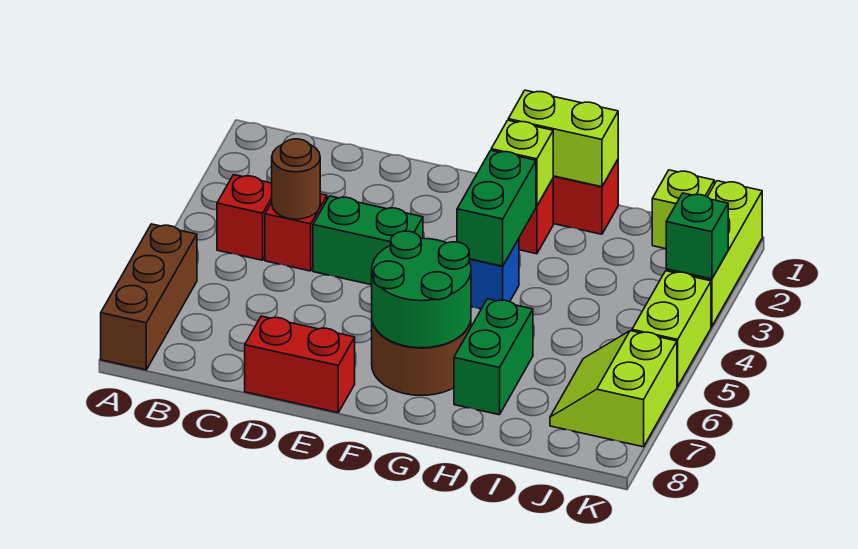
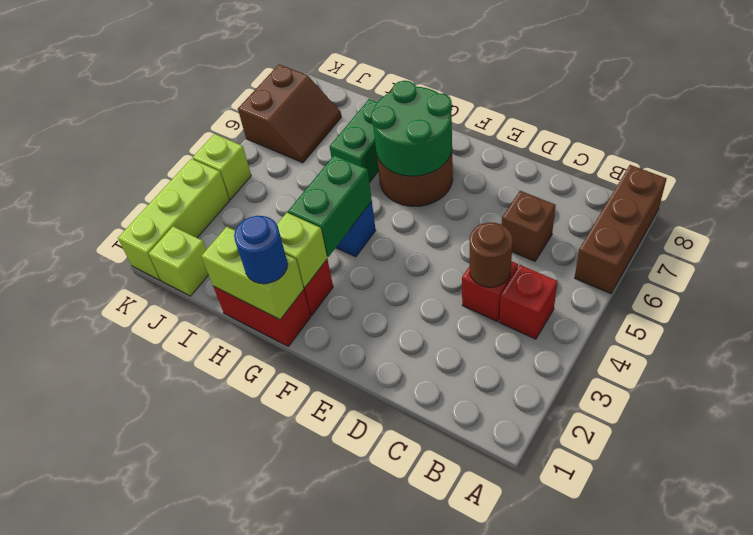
none -> brown brick C6 level 1
green brick D4:E4 level 1 -> none
red brick D8:E8 level 1 -> none
none -> blue round brick G1 level 3
lime slope J6:K7 level 1 top K -> brown slope J6:K7 level 1 top K
green brick K3 level 2 -> none
lime brick K4:K5 level 1 -> lime brick K4 level 1

